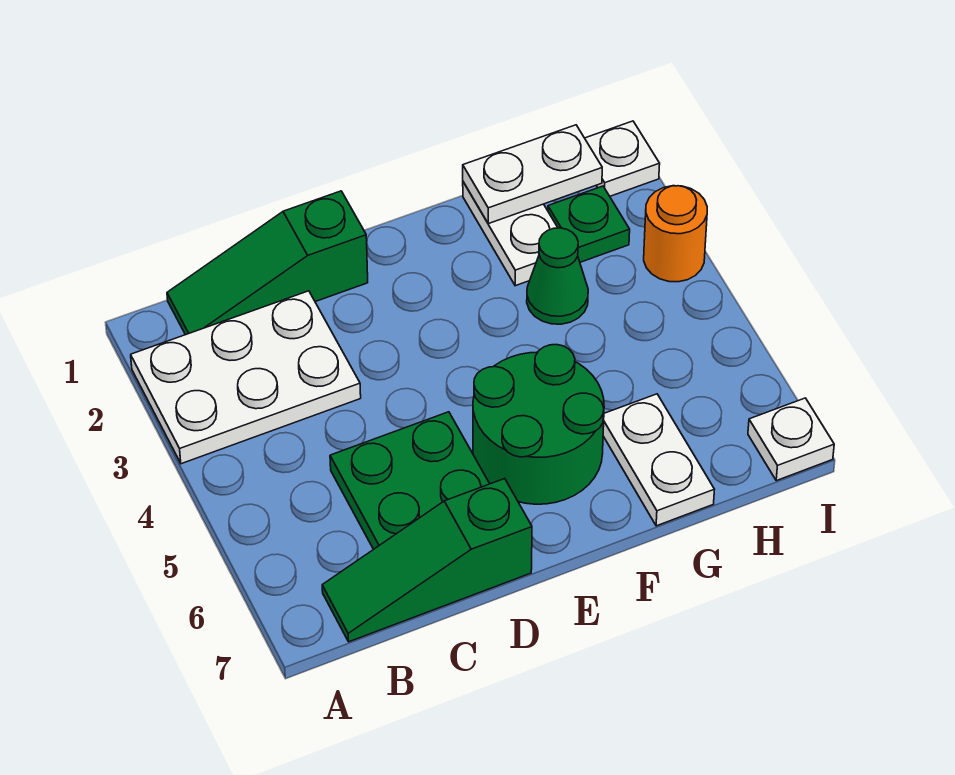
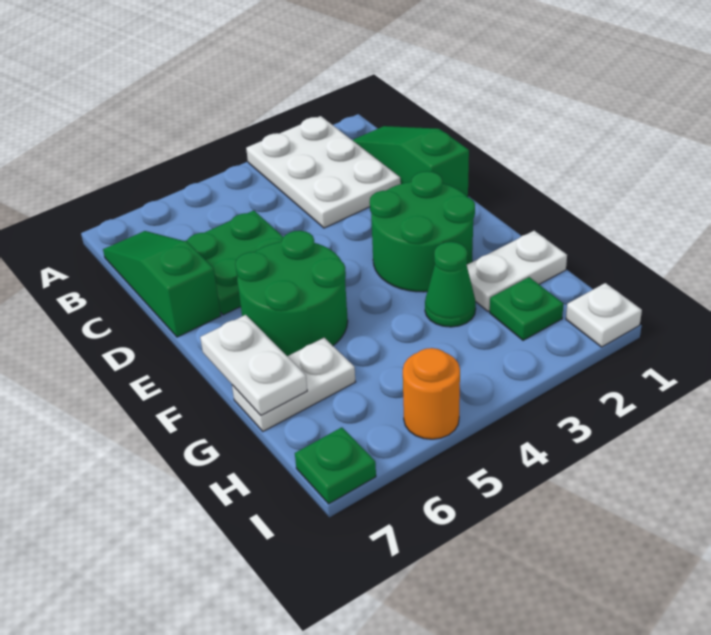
none -> green round brick E2:F3 level 1
white plate G1:H1 level 2 -> white plate F7:G7 level 2
orange round brick I3 level 1 -> orange round brick I5 level 1
white plate I7 level 1 -> green plate I7 level 1

